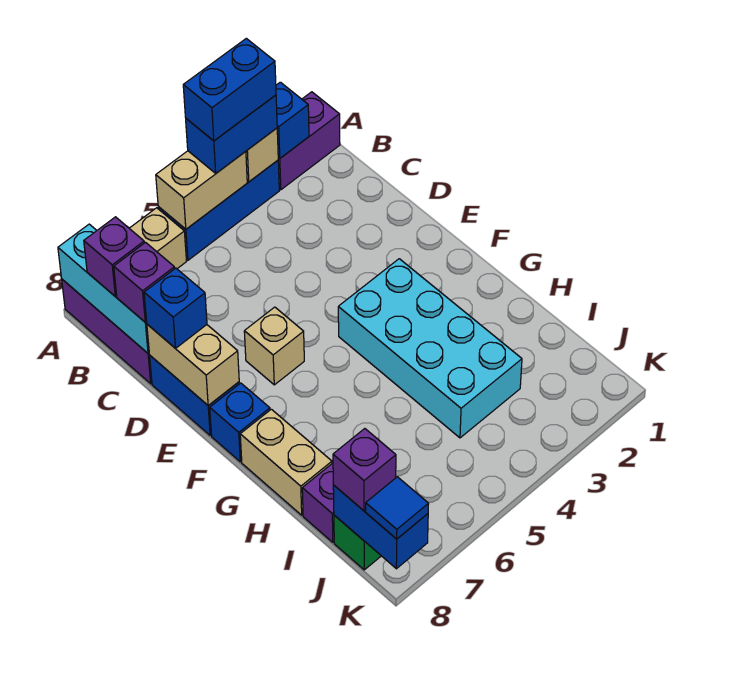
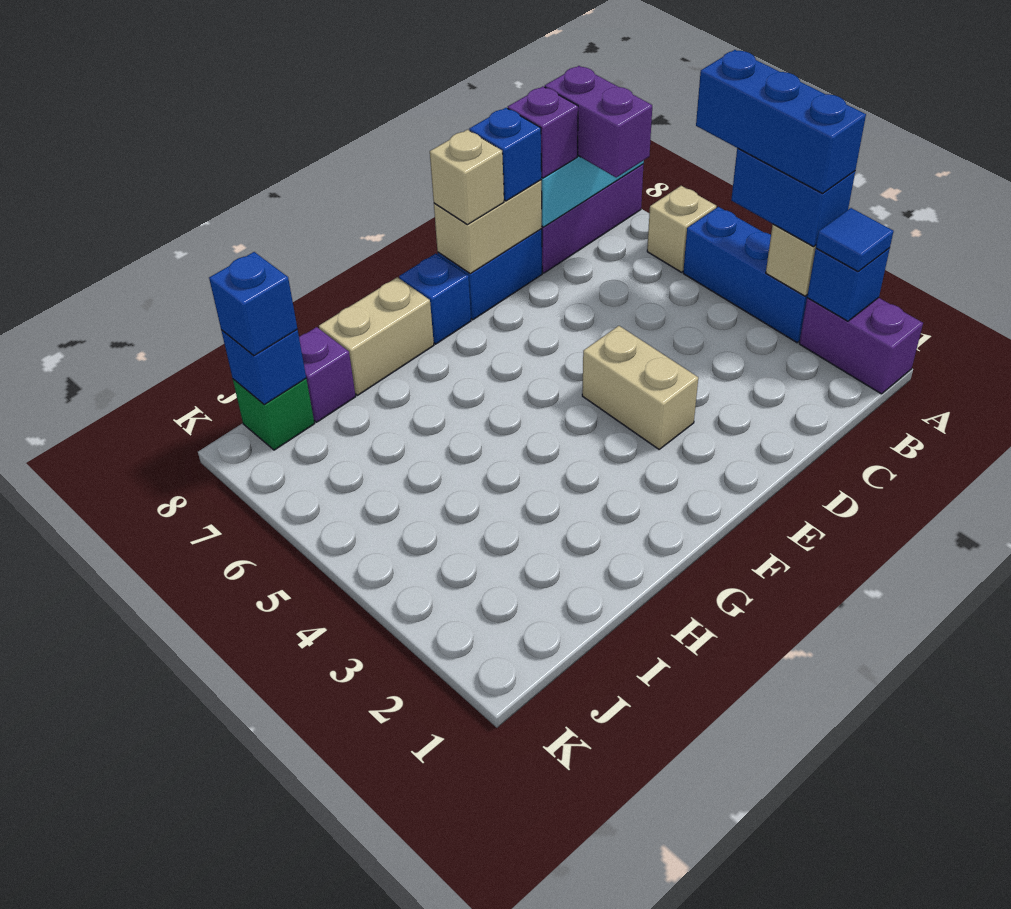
blue brick A3:A4 level 4 -> blue brick A3:A5 level 4
tan brick A4:A5 level 2 -> tan brick E3:E4 level 1
purple brick B8 level 3 -> purple brick B7:B8 level 3
tan brick E6 level 1 -> tan brick E8 level 3
cyan brick F3:I4 level 1 -> none
blue brick J8:K8 level 2 -> blue brick J8 level 2
purple brick J8 level 3 -> blue brick J8 level 3
blue tile K8 level 3 -> blue tile A2 level 3

